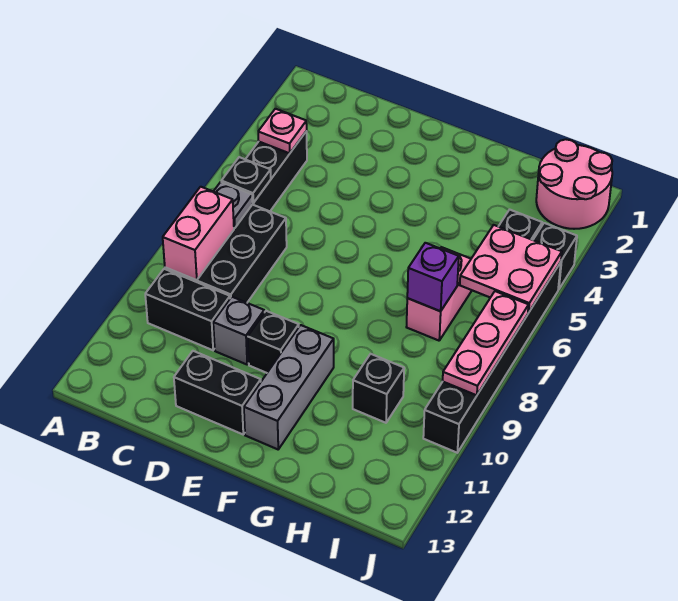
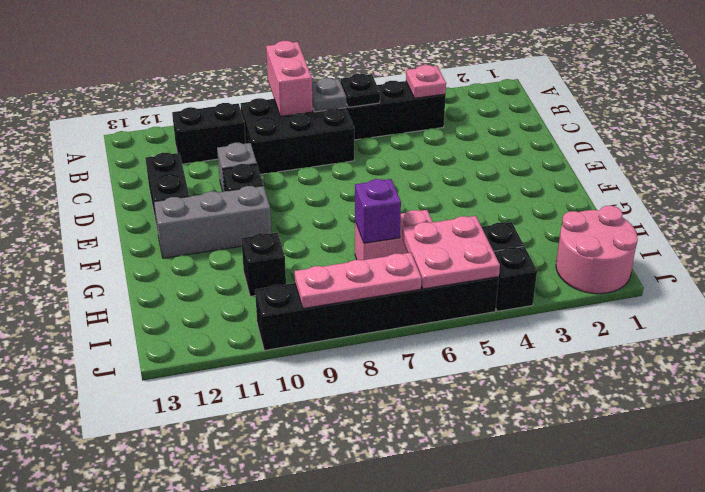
pink brick B8:B9 level 2 -> pink brick A8:B8 level 2
black brick B10:C10 level 1 -> black brick B10:B11 level 1

